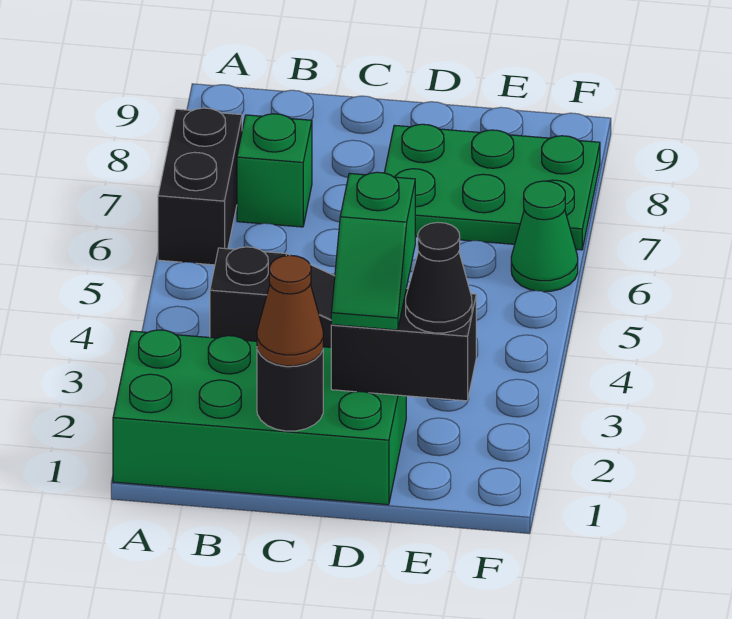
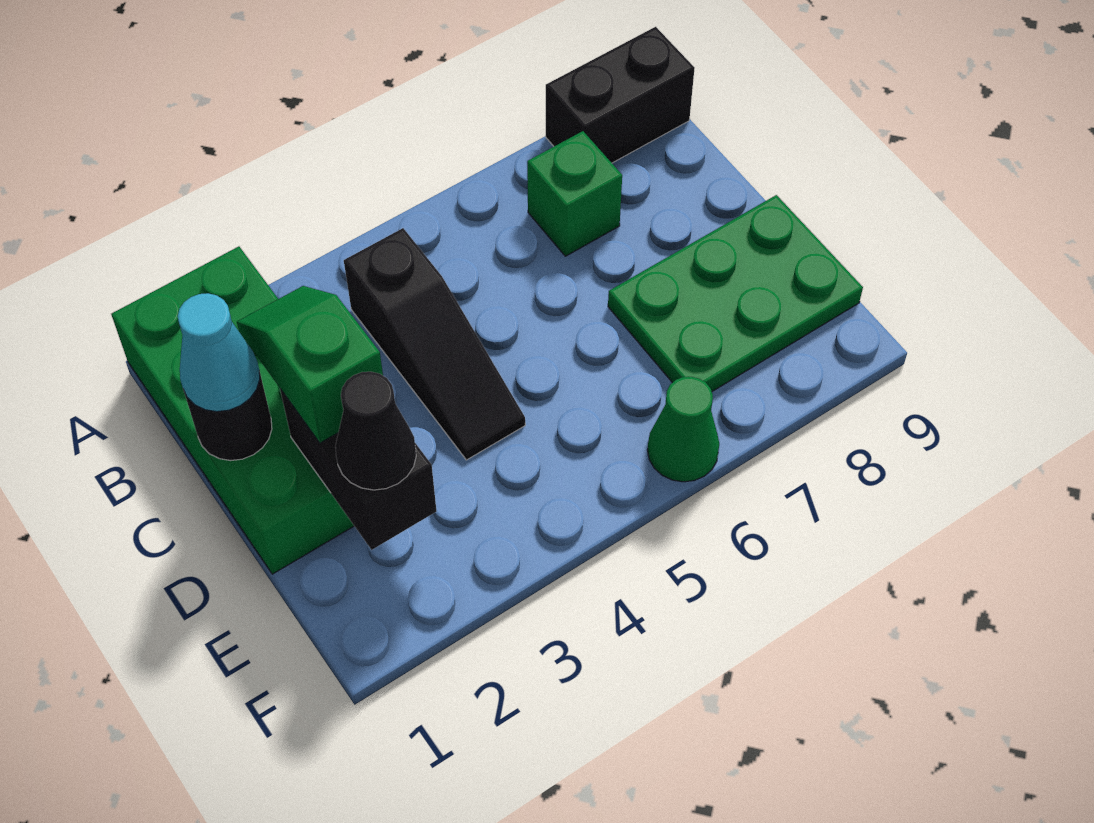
black brick A6:A7 level 1 -> black brick A8:A9 level 1
brown cone C1 level 3 -> cyan cone C1 level 3
green slope D2:D3 level 3 top 3 -> green slope C2:D2 level 3 top D
green plate D7:F8 level 1 -> green plate D7:E9 level 1

